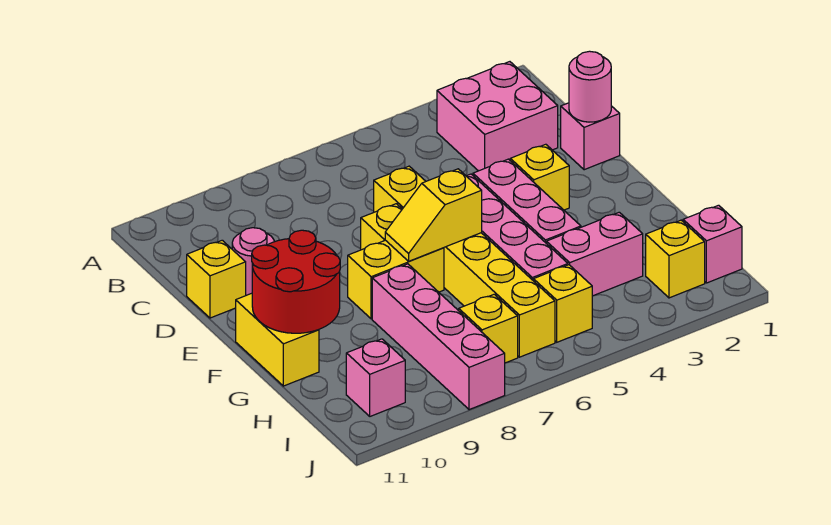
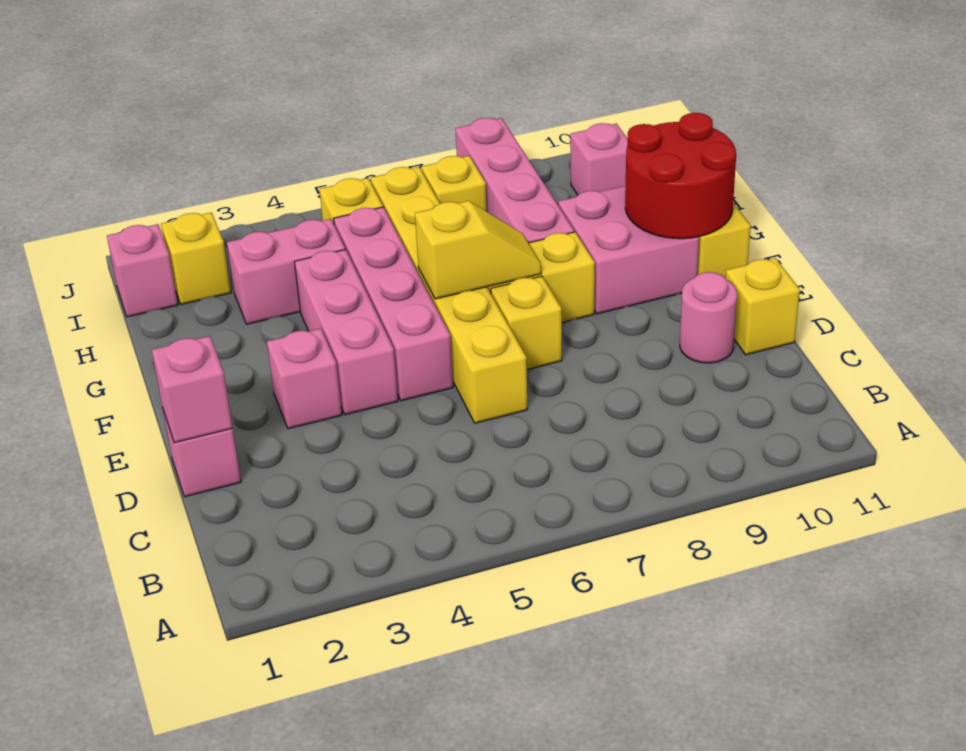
pink brick B2:C3 level 1 -> pink brick F9:G10 level 1
pink round brick D1 level 2 -> pink brick D1 level 2
yellow brick E3 level 1 -> pink brick E3 level 1

